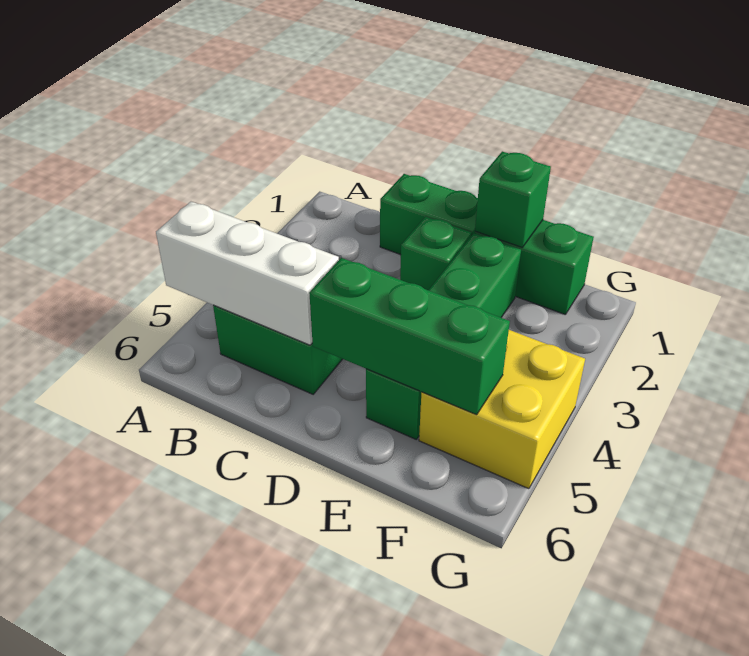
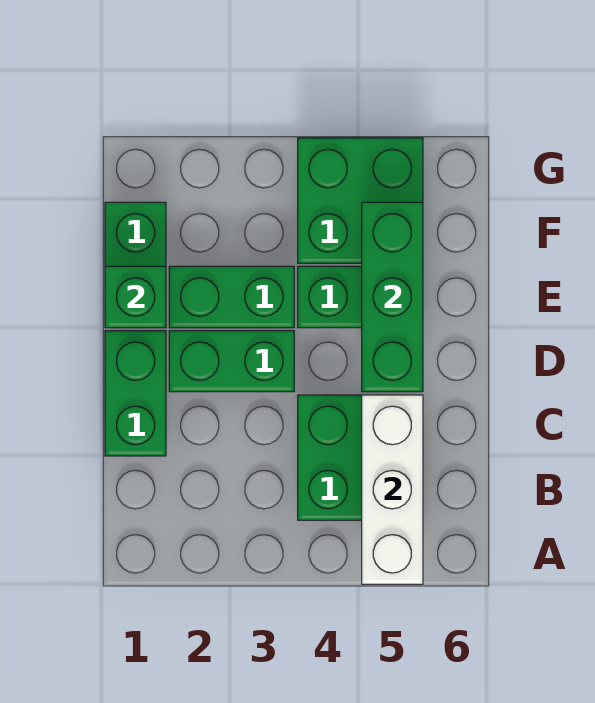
green brick D2 level 1 -> green brick D2:D3 level 1
yellow brick F4:G5 level 1 -> green brick F4:G5 level 1

